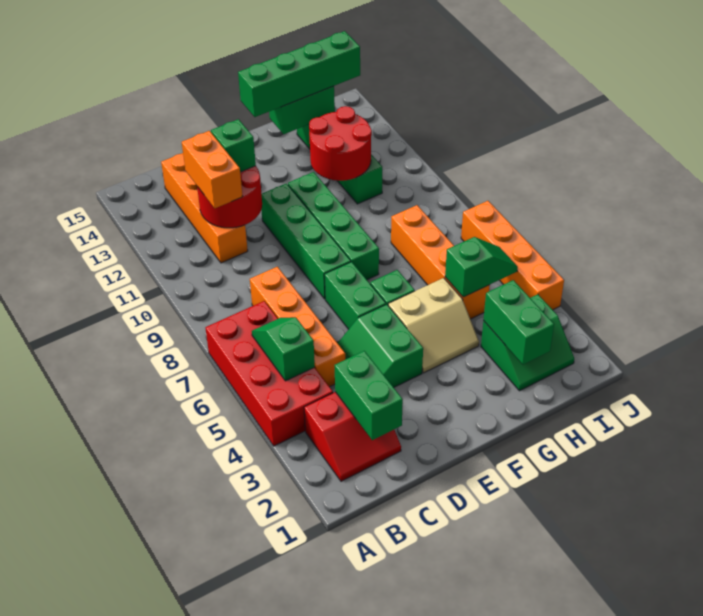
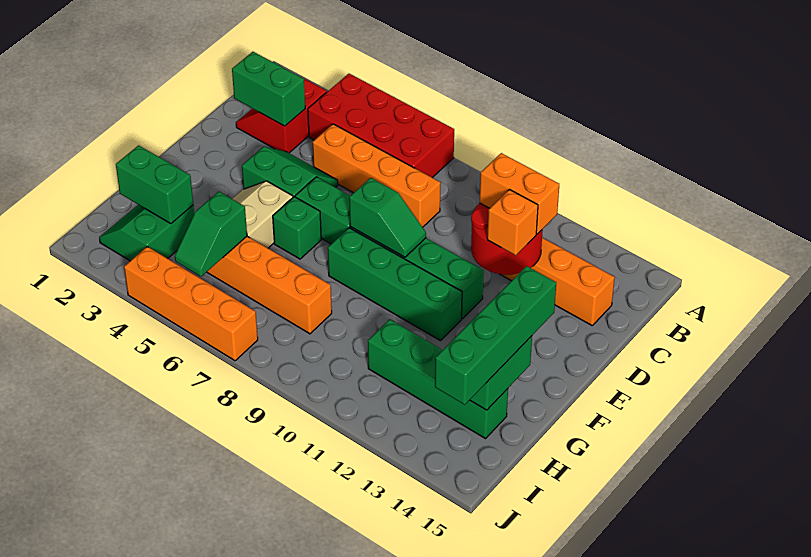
green slope B5:B6 level 2 top 5 -> green slope E8:E9 level 2 top 8
green brick D12 level 3 -> orange brick D12 level 3
red round brick G11:H12 level 2 -> none

